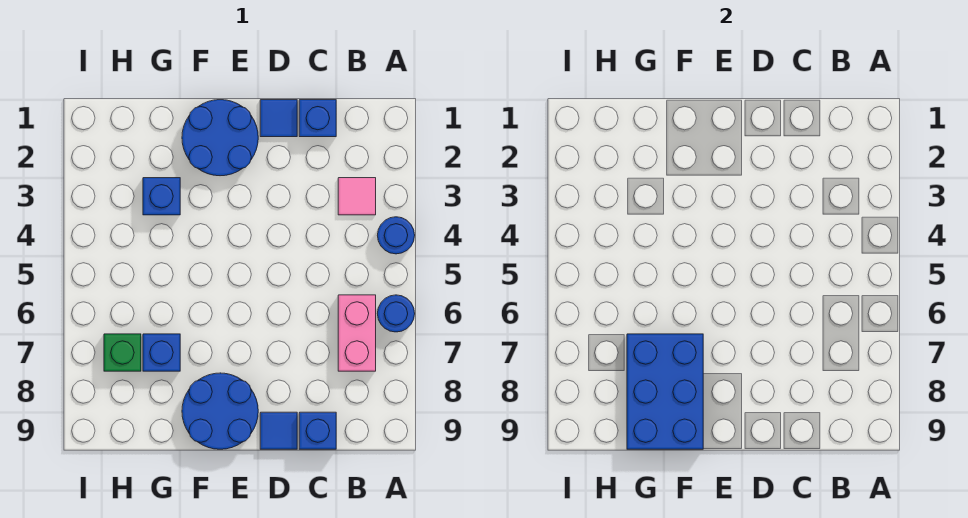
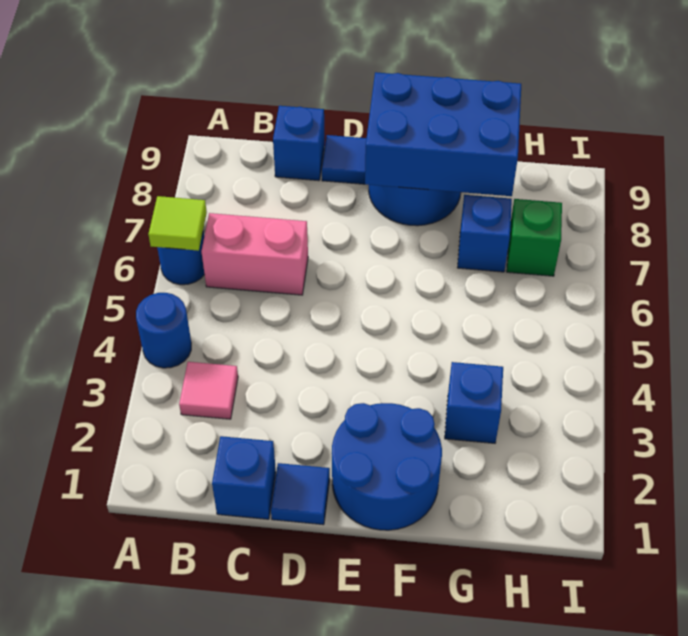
none -> lime tile A6 level 2
pink brick B6:B7 level 1 -> pink brick B6:C6 level 1
blue brick F7:G9 level 2 -> blue brick E8:G9 level 2

